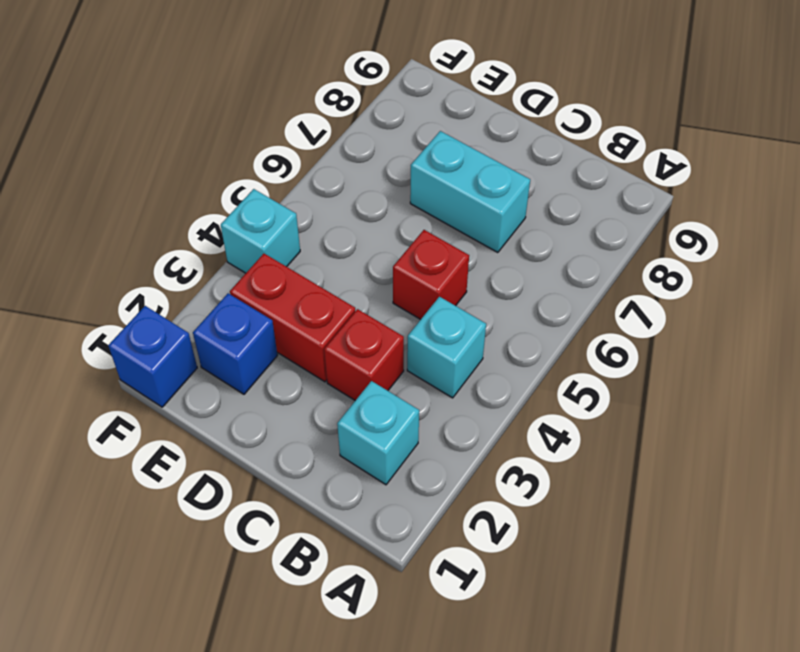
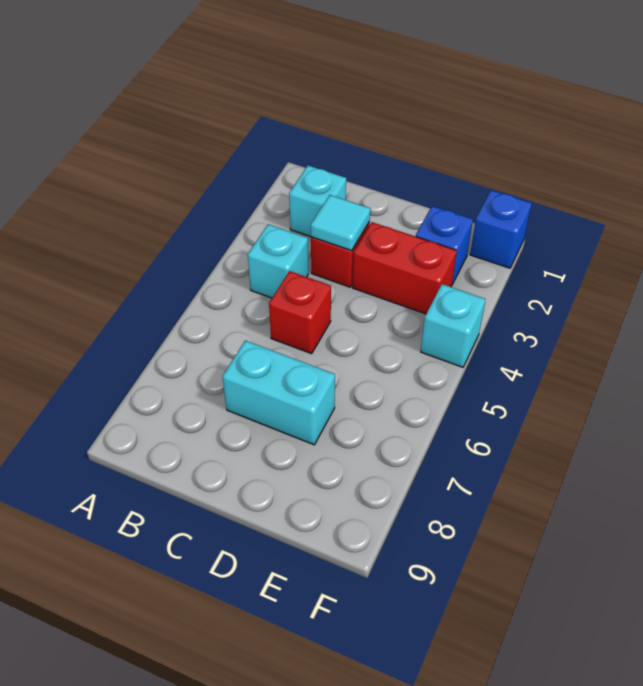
none -> cyan tile C3 level 2

